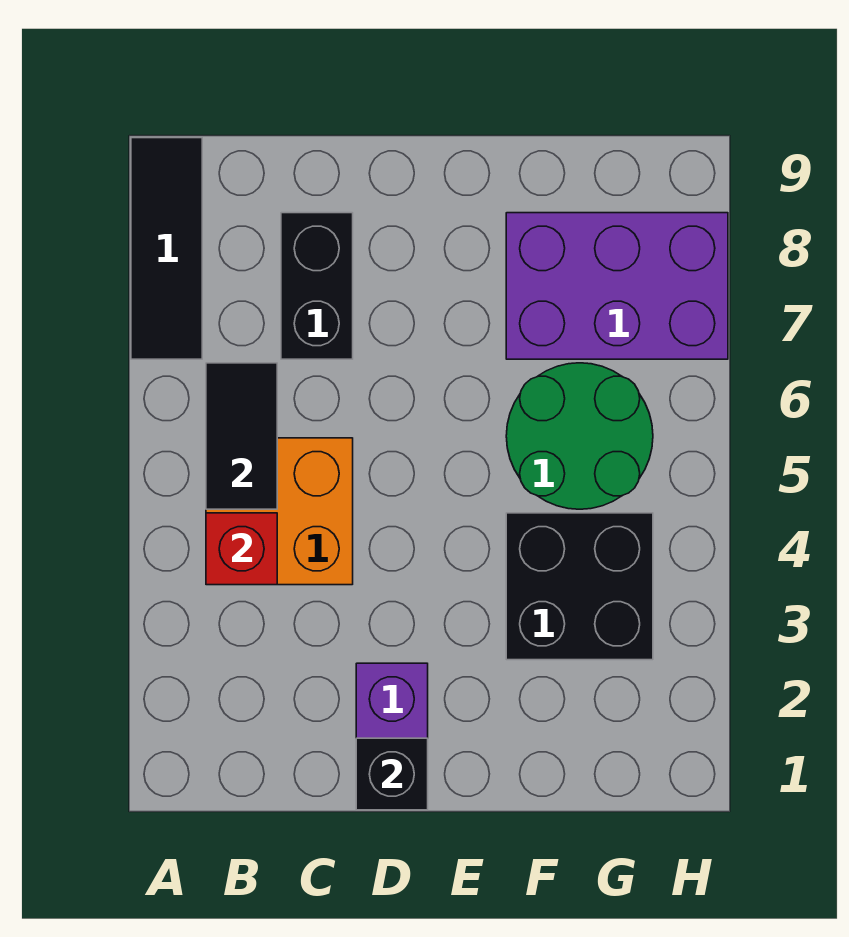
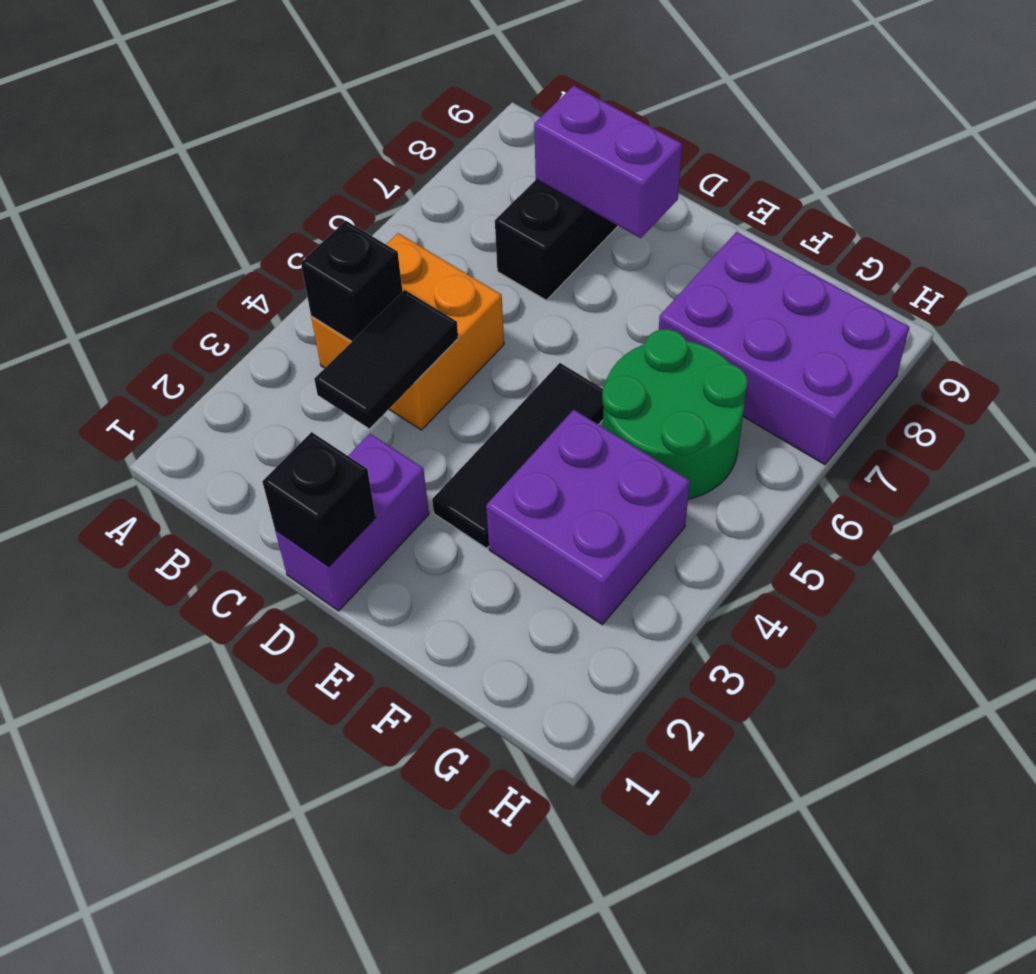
black tile A7:A9 level 1 -> black tile E3:E5 level 1
red brick B4 level 2 -> black brick B4 level 2
black tile B5:B6 level 2 -> black tile C3:C4 level 2
none -> purple brick C8:D8 level 2
black brick F3:G4 level 1 -> purple brick F3:G4 level 1

